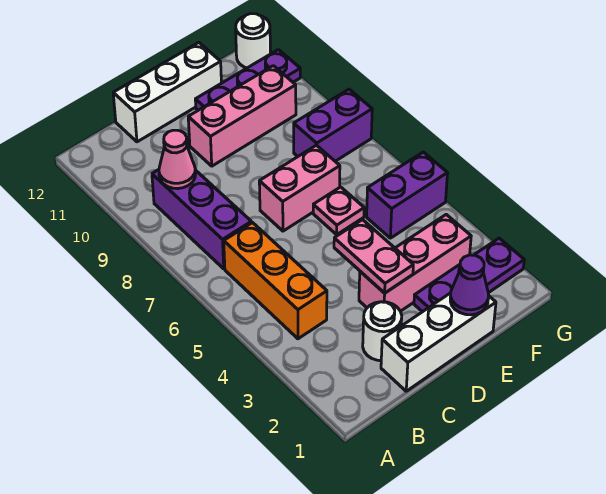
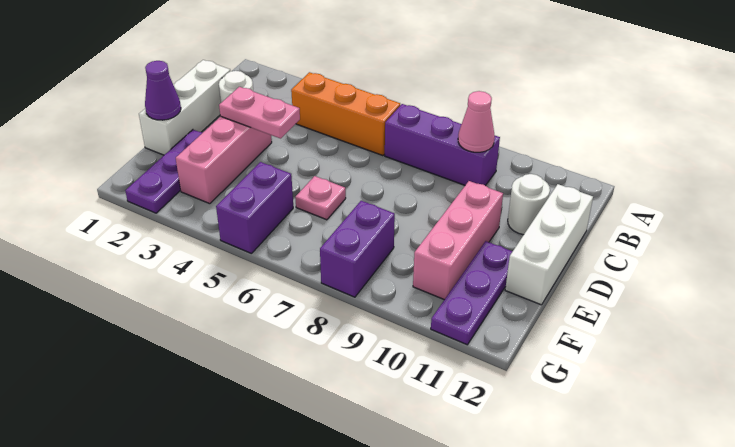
pink brick D7:E7 level 1 -> none
white round brick G12 level 1 -> white round brick C11 level 1

